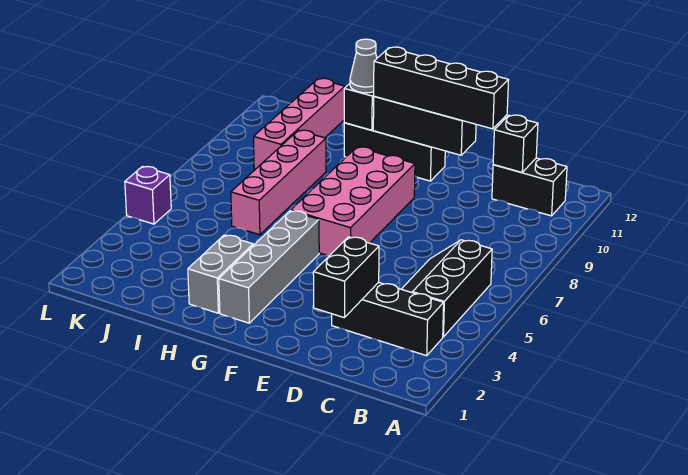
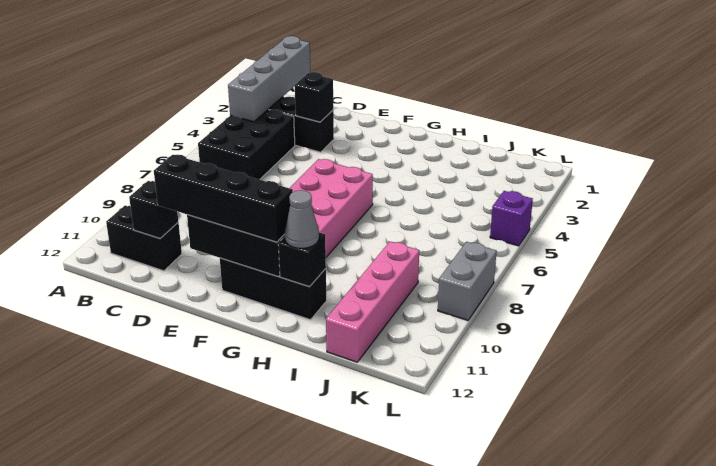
black slope B4:C6 level 1 top B -> black brick B4:C6 level 1
black brick D2:D3 level 2 -> black brick D3 level 2
grey brick G2:G5 level 1 -> grey brick B1:B4 level 2
grey brick H2:H3 level 1 -> grey brick L8:L9 level 1
pink brick I6:I9 level 1 -> none

